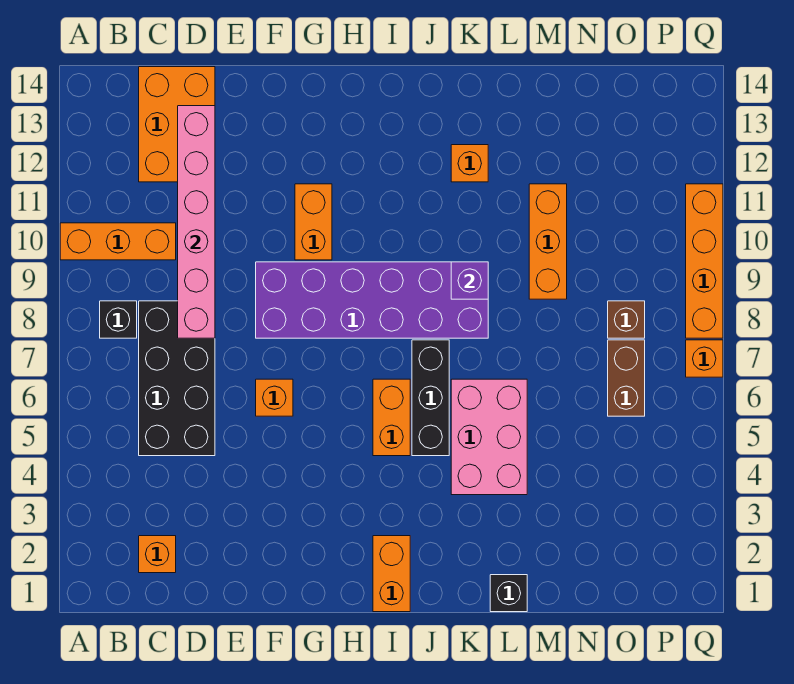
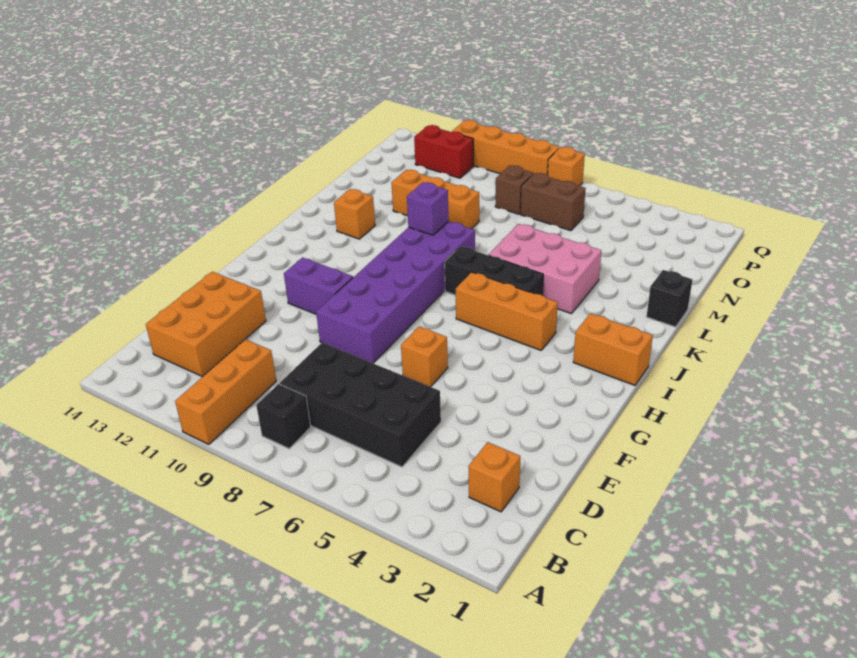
orange brick C12:D14 level 1 -> orange brick C12:E13 level 1
pink brick D8:D13 level 2 -> none
orange brick G10:G11 level 1 -> purple brick G10:G11 level 1
orange brick I5:I6 level 1 -> orange brick I4:I6 level 1
none -> red brick P11:P12 level 1

